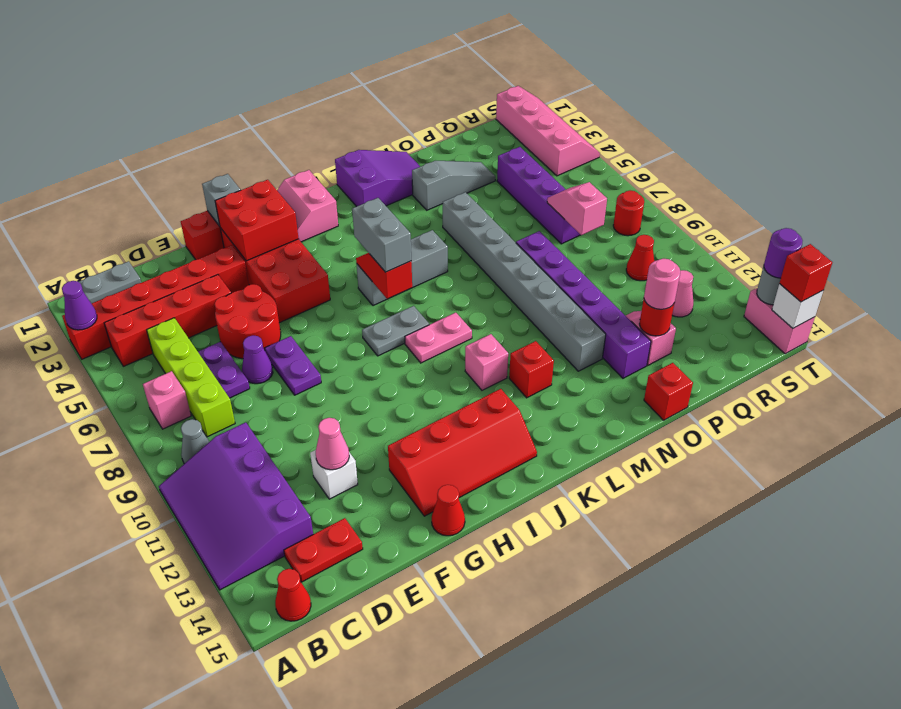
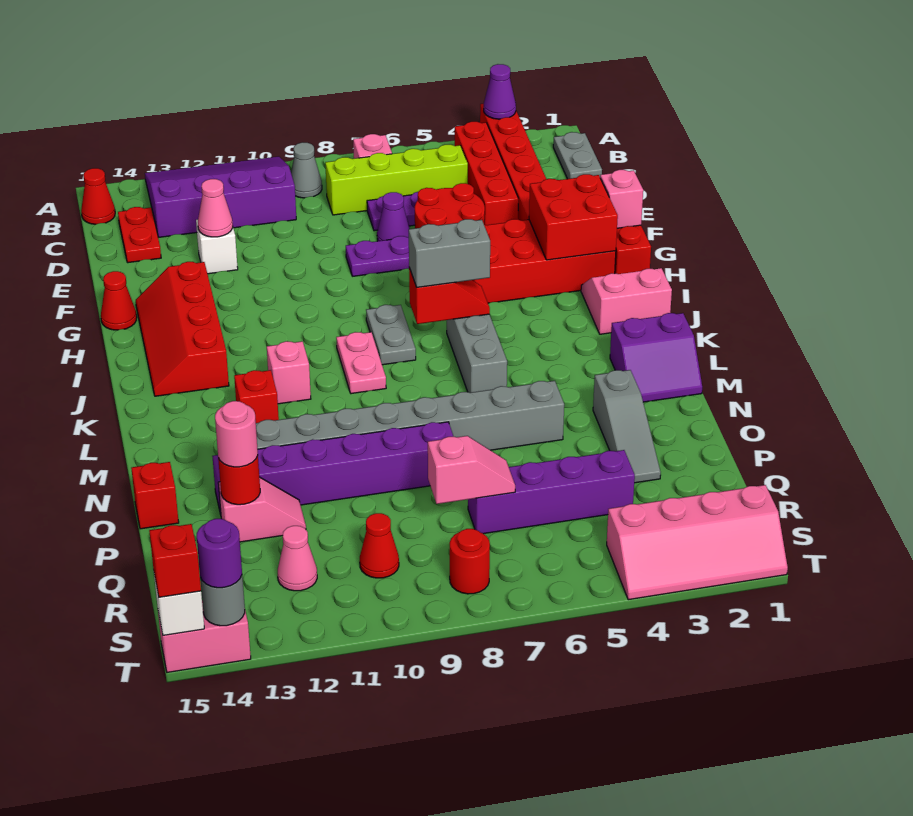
grey brick G1 level 2 -> pink brick G1 level 2
purple slope L1:N2 level 1 top L -> purple slope L1:M2 level 1 top L

